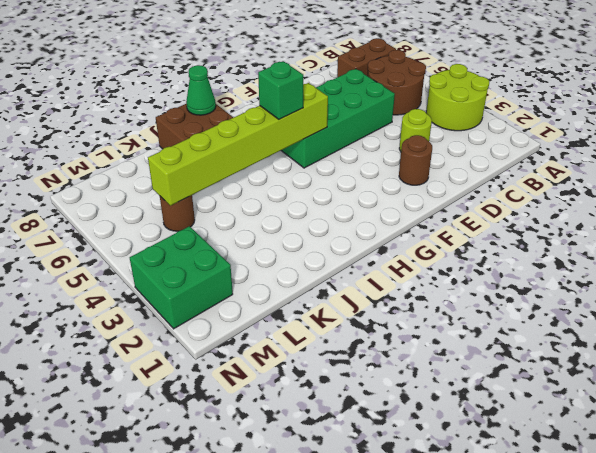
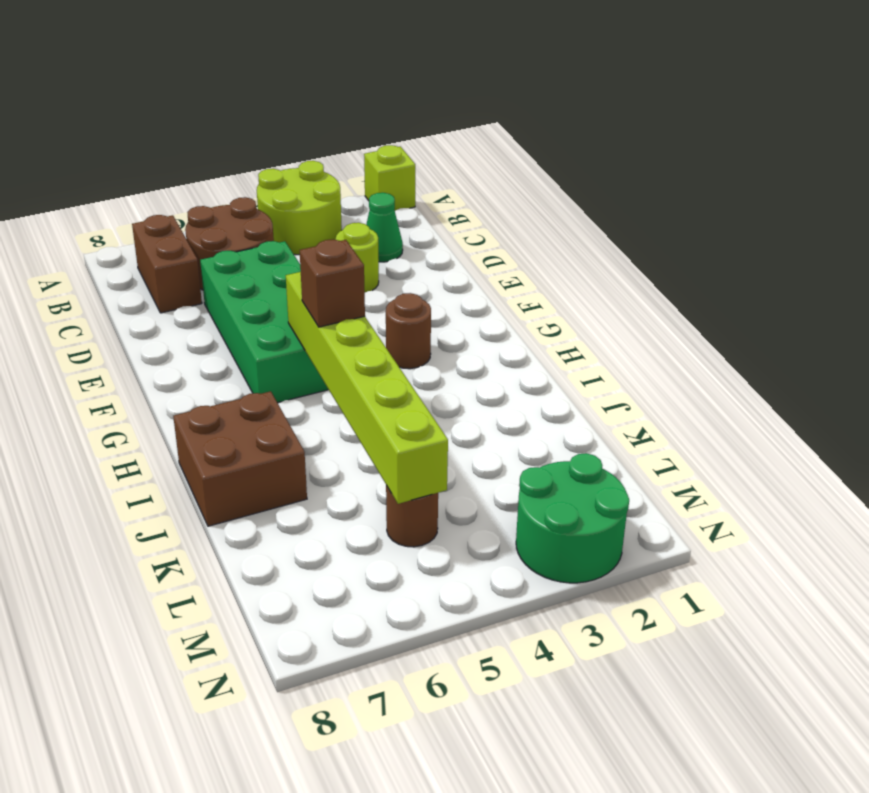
none -> lime brick A1 level 1
brown round brick E2 level 1 -> brown round brick G3 level 1
green brick H5 level 3 -> brown brick H5 level 3
green cone I8 level 2 -> green cone C2 level 1
green brick M2:N3 level 1 -> green round brick M2:N3 level 1

